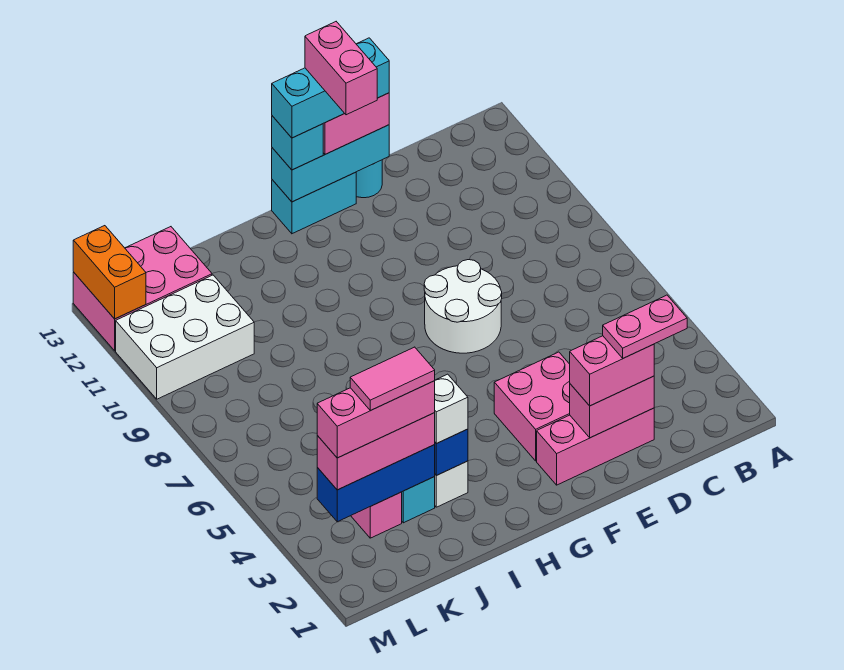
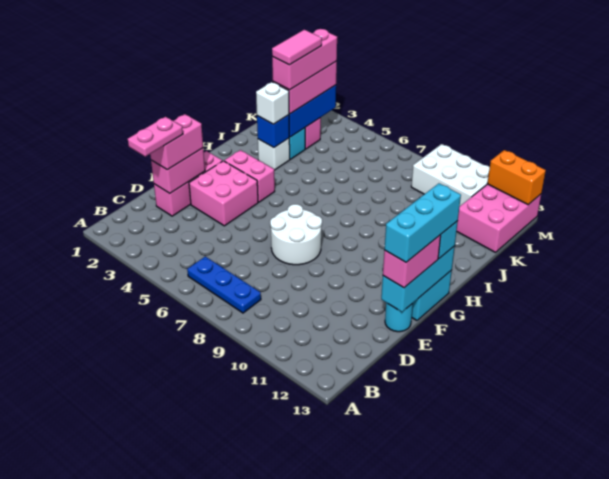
none -> blue plate B6:B8 level 1
pink brick F12:F13 level 5 -> pink brick G3:G4 level 1
white brick K10:M11 level 1 -> white brick L9:M11 level 1

